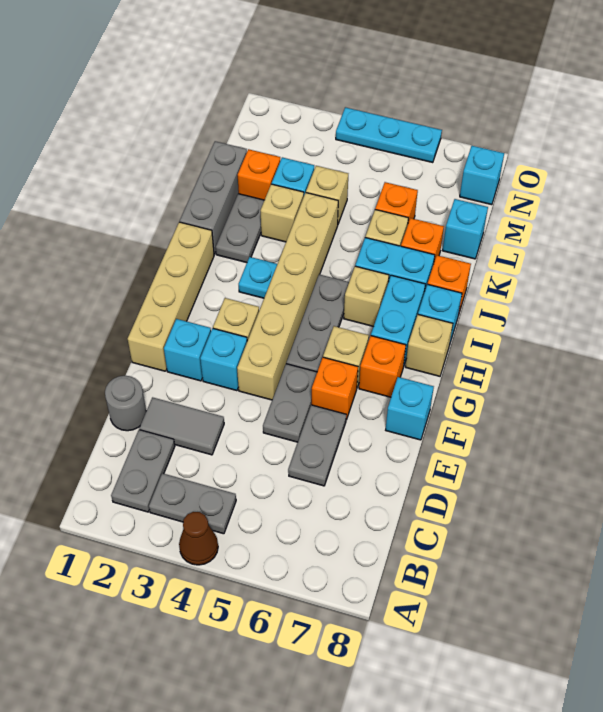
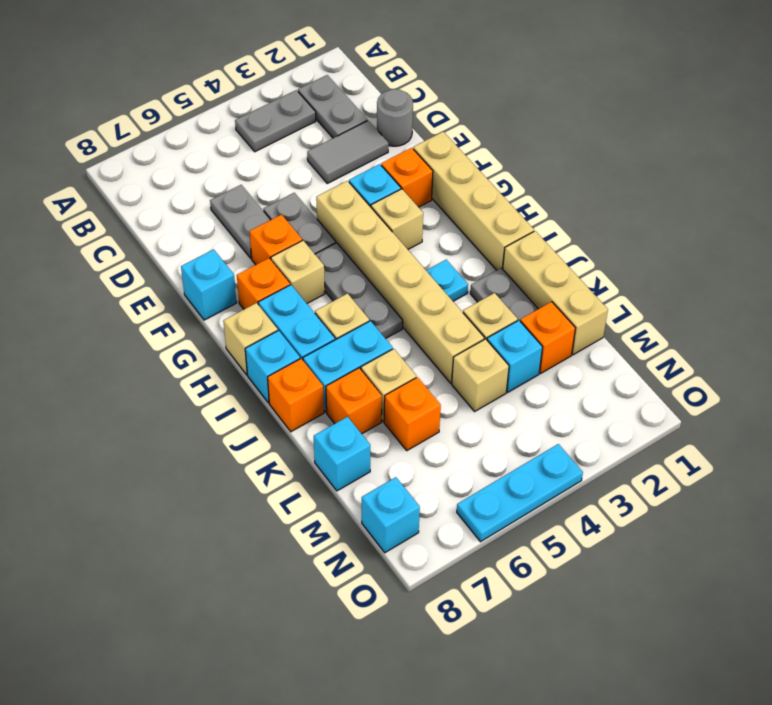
brown cone A4 level 1 -> none
cyan brick F2 level 1 -> orange brick F2 level 1
grey brick J1:L1 level 1 -> tan brick J1:L1 level 1

